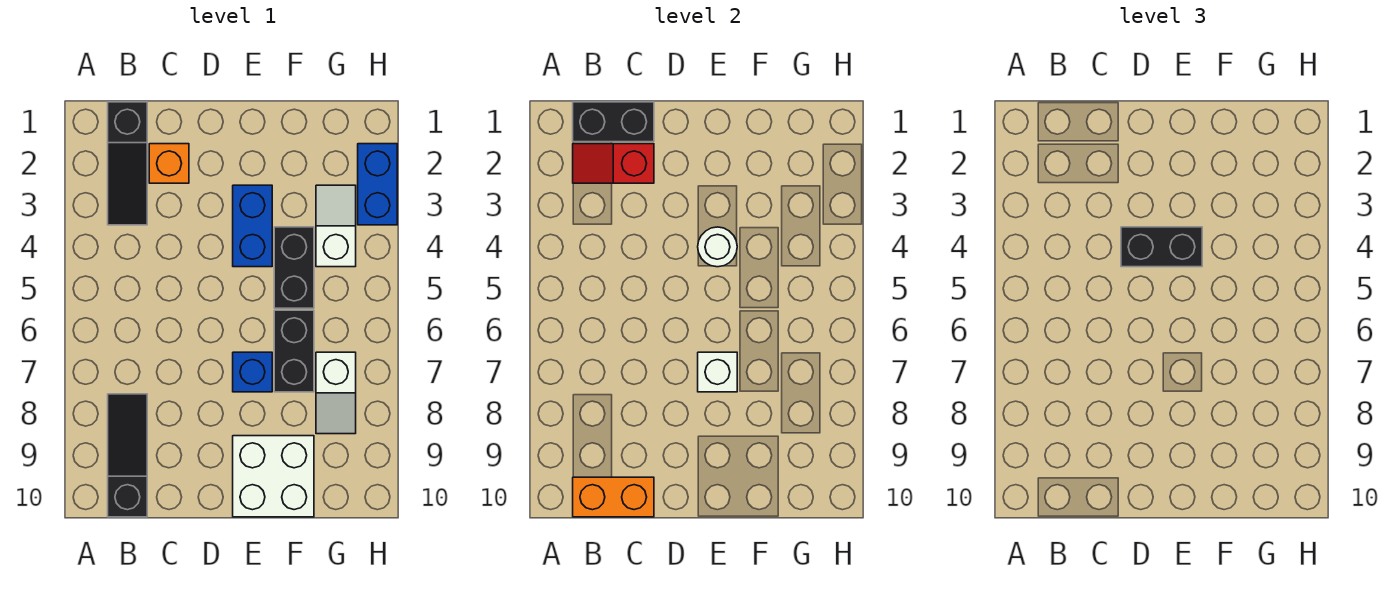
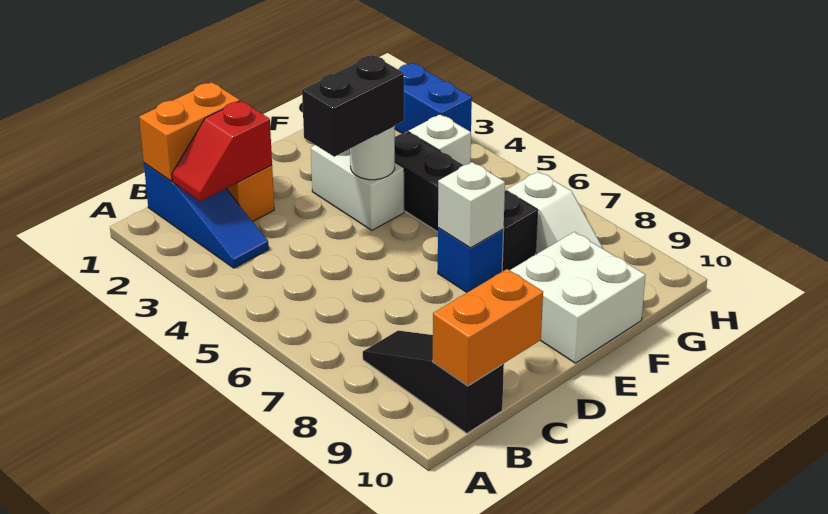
black slope B1:B3 level 1 top 1 -> blue slope B1:B3 level 1 top 1
black brick B1:C1 level 2 -> orange brick B1:C1 level 2
blue brick E3:E4 level 1 -> white brick E3:E4 level 1

